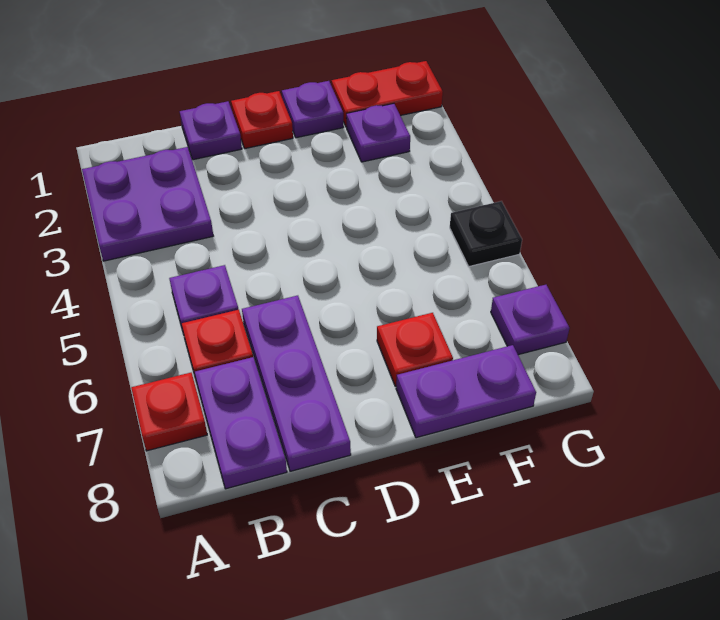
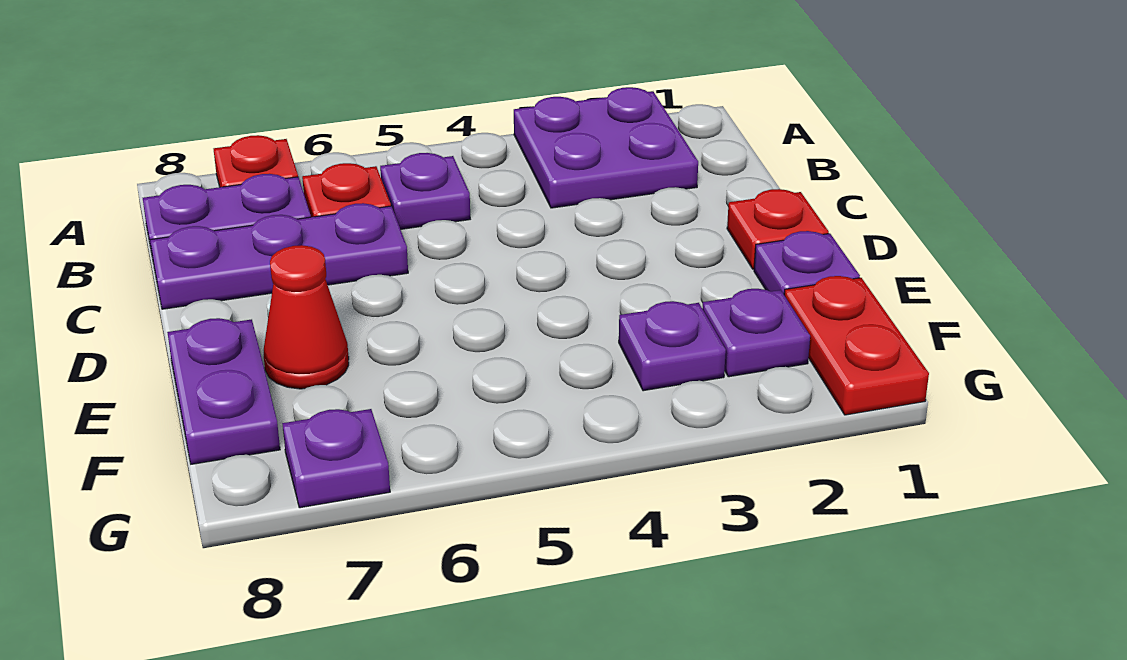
purple plate C1 level 1 -> purple plate F3 level 1
red plate E7 level 1 -> red cone E7 level 1
black plate G5 level 1 -> none

